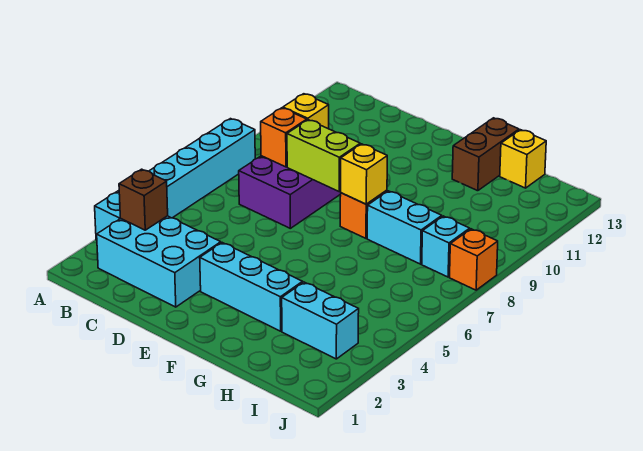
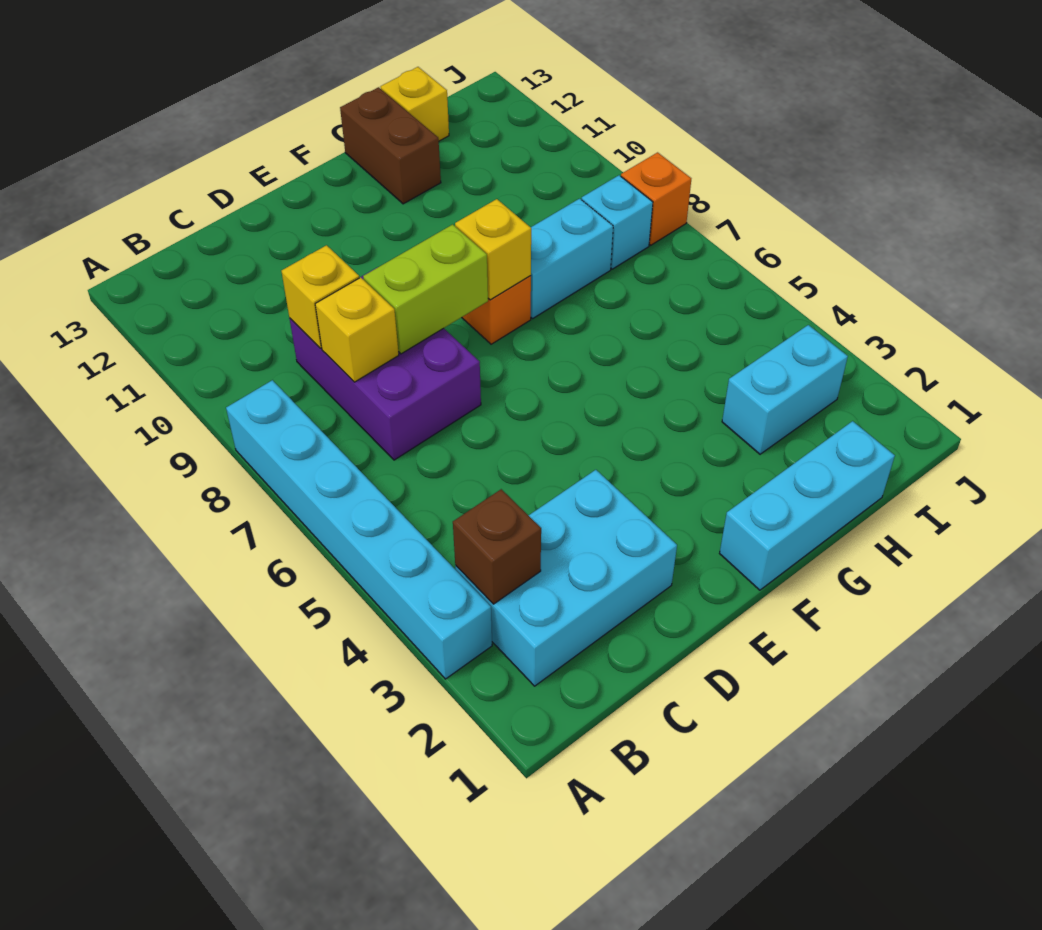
orange brick C8 level 2 -> yellow brick C8 level 2
cyan brick E3:G3 level 1 -> cyan brick F1:H1 level 1

